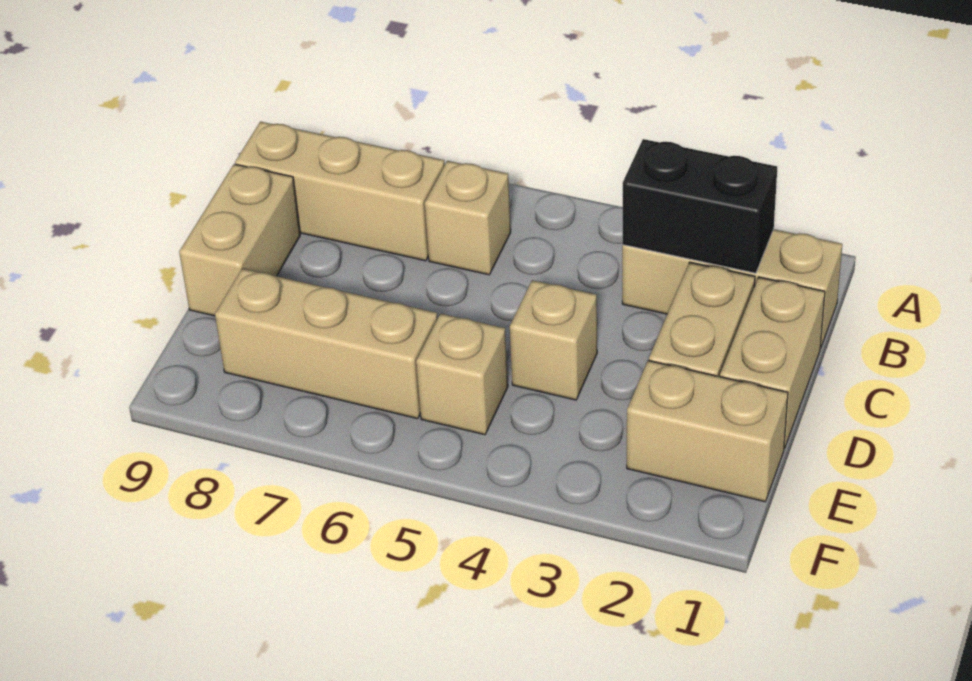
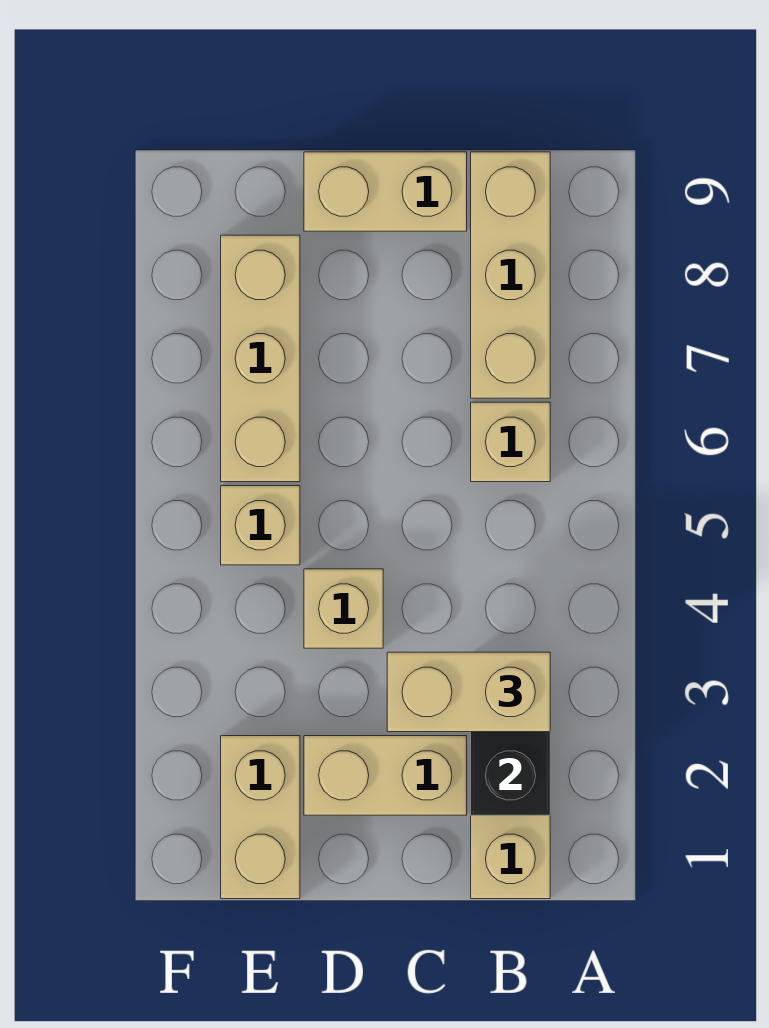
tan brick C1:D1 level 1 -> tan brick B3:C3 level 3

